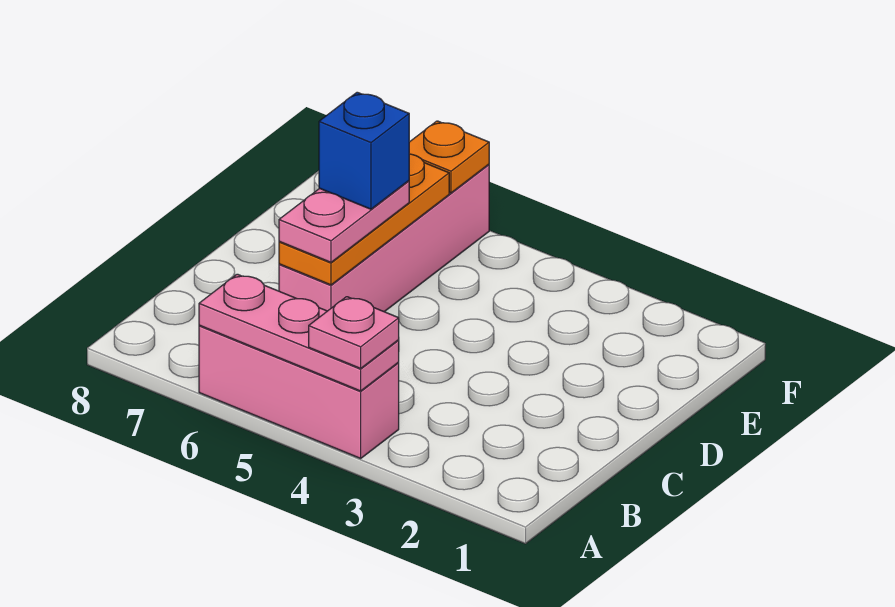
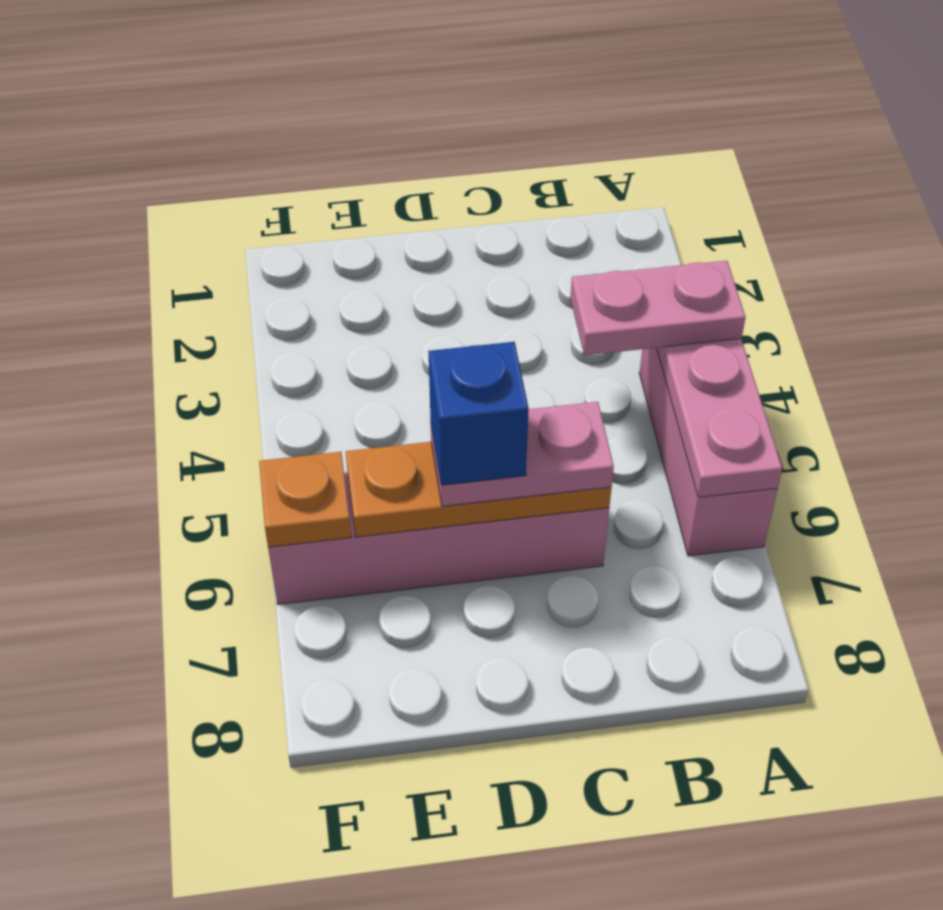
pink plate A4 level 3 -> pink plate A4:B4 level 3

